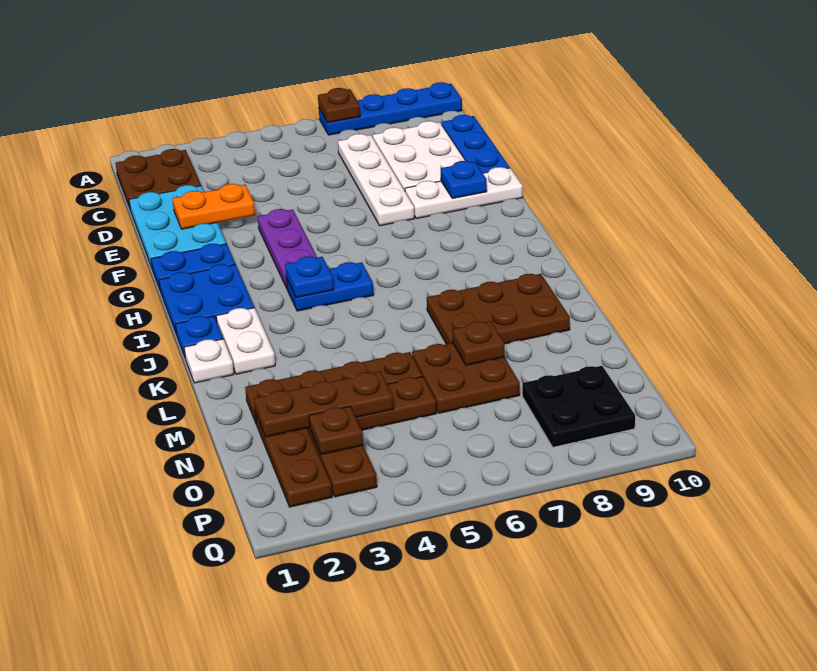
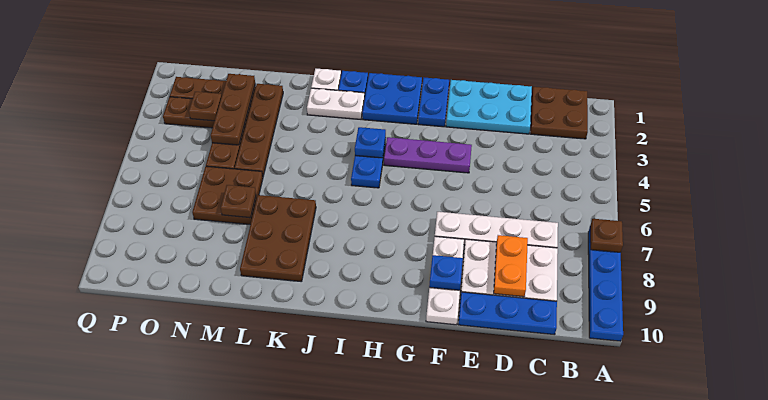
orange plate E2:E3 level 2 -> orange plate D8:D9 level 2
black plate O8:P9 level 1 -> none

